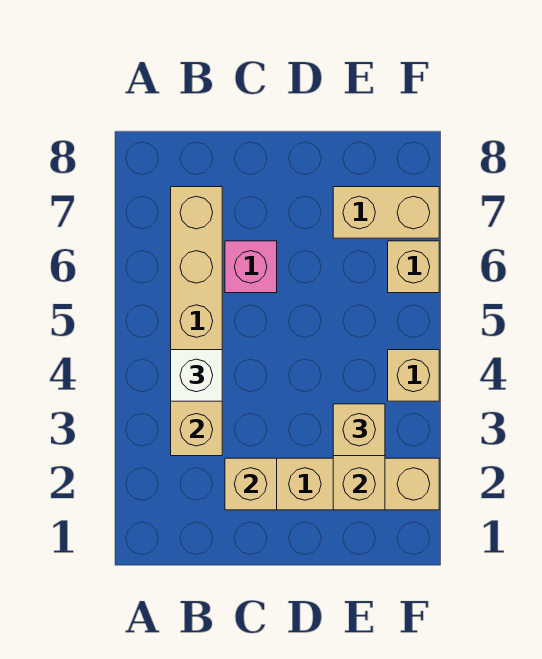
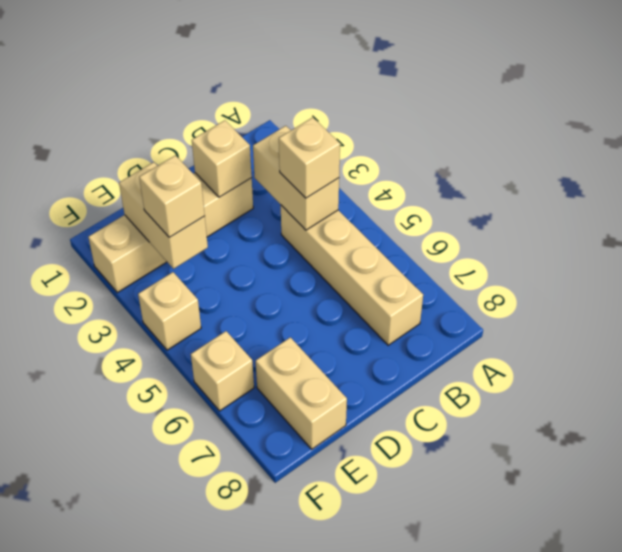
white brick B4 level 3 -> tan brick B4 level 3
pink brick C6 level 1 -> none
tan brick E7:F7 level 1 -> tan brick E7:E8 level 1

